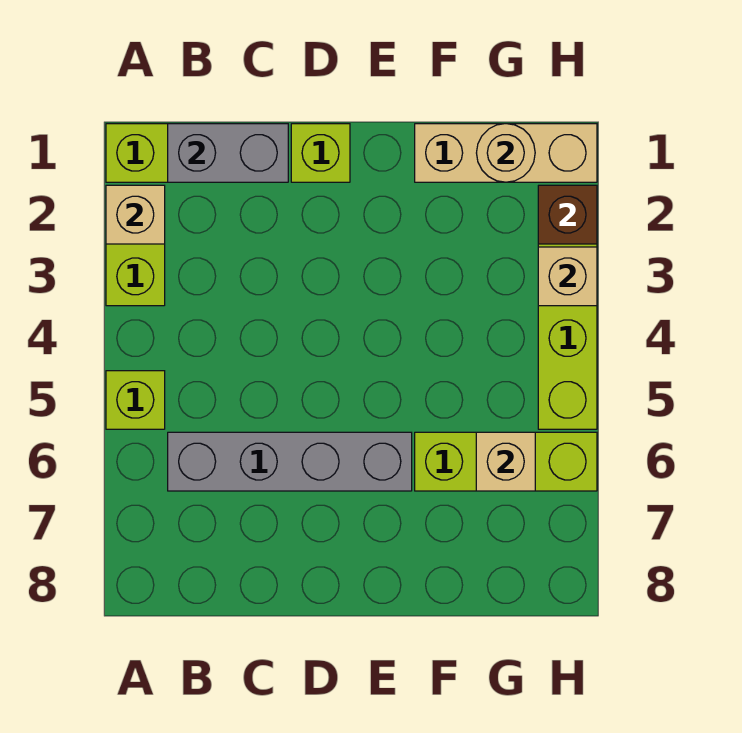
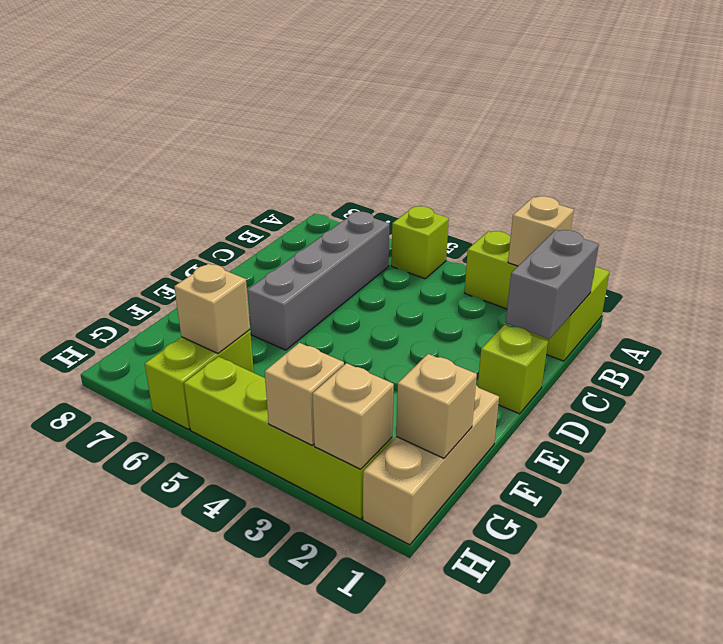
lime brick F6:H6 level 1 -> lime brick G6:H6 level 1
tan round brick G1 level 2 -> tan brick G1 level 2
brown brick H2 level 2 -> tan brick H2 level 2

